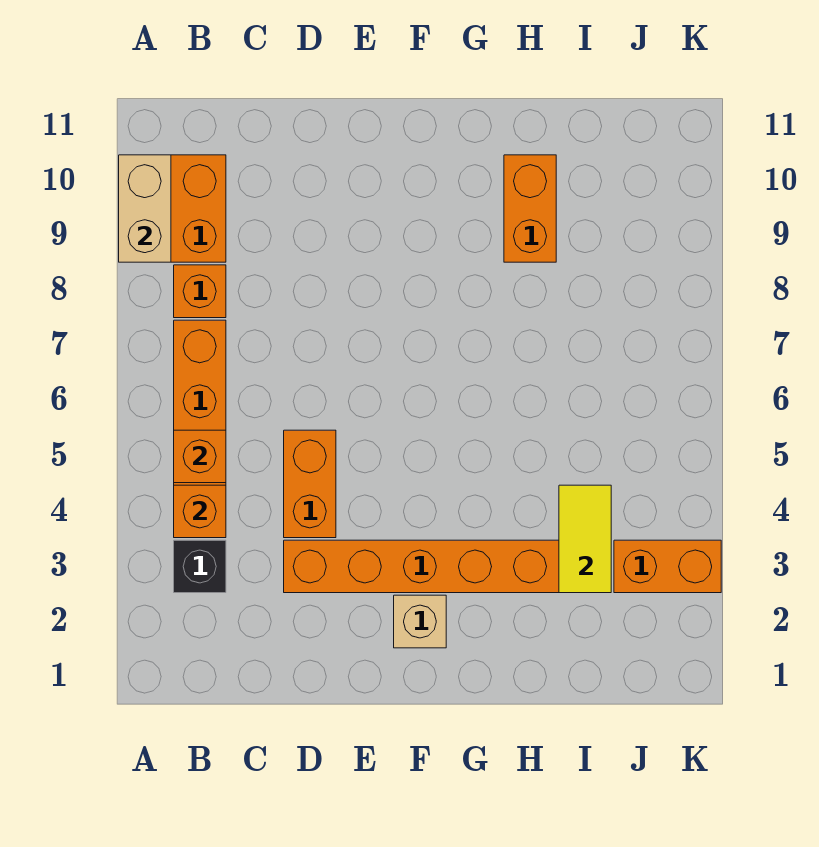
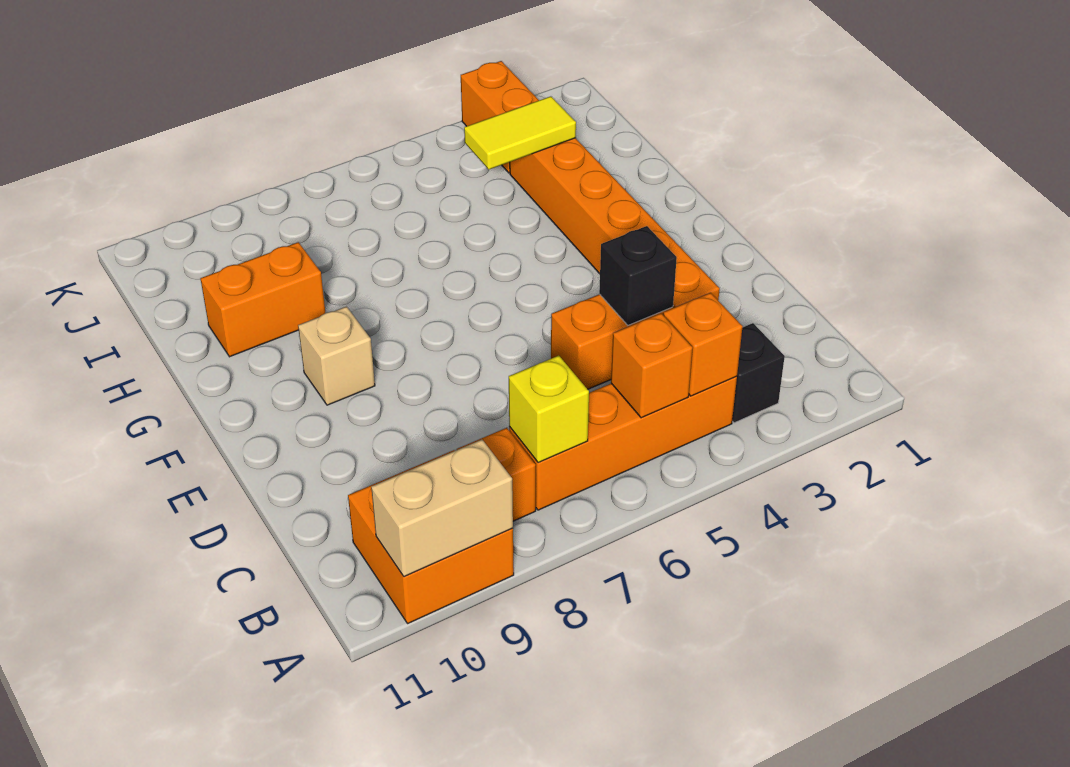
none -> yellow brick B7 level 2
none -> black brick D4 level 2
tan brick F2 level 1 -> tan brick F9 level 1

